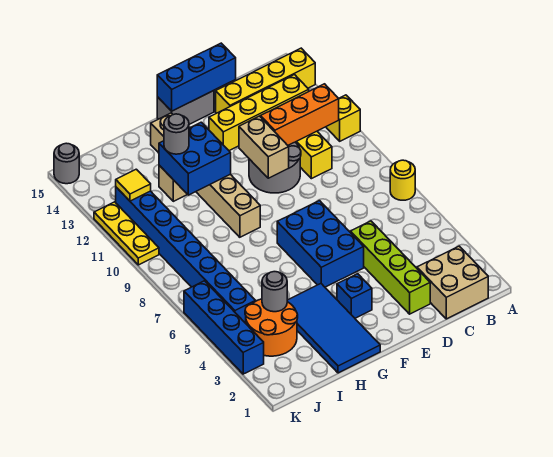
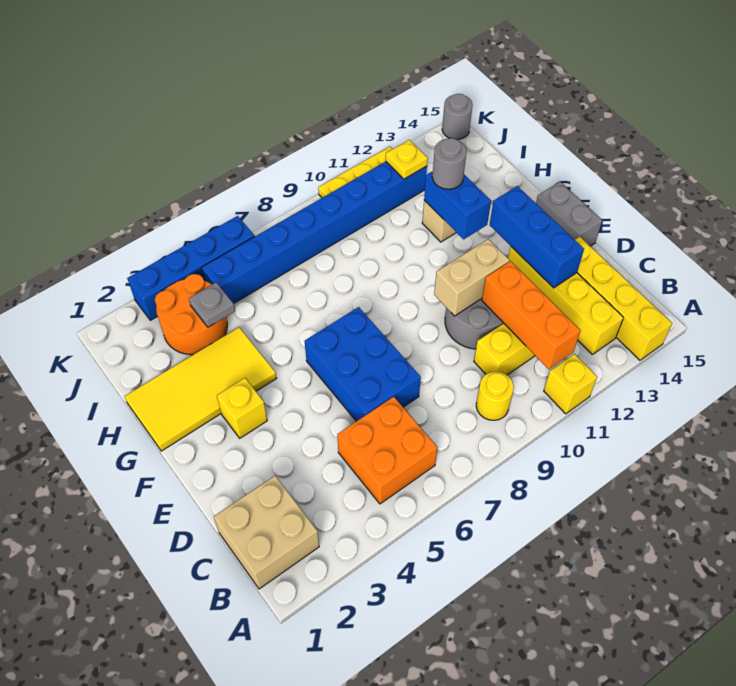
yellow round brick A7 level 1 -> yellow round brick B9 level 1
none -> orange brick B5:C6 level 1
lime brick D2:D5 level 1 -> none
blue brick D15:F15 level 2 -> blue brick D13:F13 level 2
blue brick E5:F7 level 1 -> blue brick D6:F7 level 1
blue brick F3 level 1 -> yellow brick F3 level 1
blue tile G1:H4 level 1 -> yellow tile G1:H4 level 1
tan brick G9:G14 level 1 -> none
blue brick G11:H12 level 2 -> blue brick G12:H12 level 2
grey round brick I4 level 2 -> grey plate I4 level 2
yellow tile J12 level 2 -> yellow plate J12 level 2

